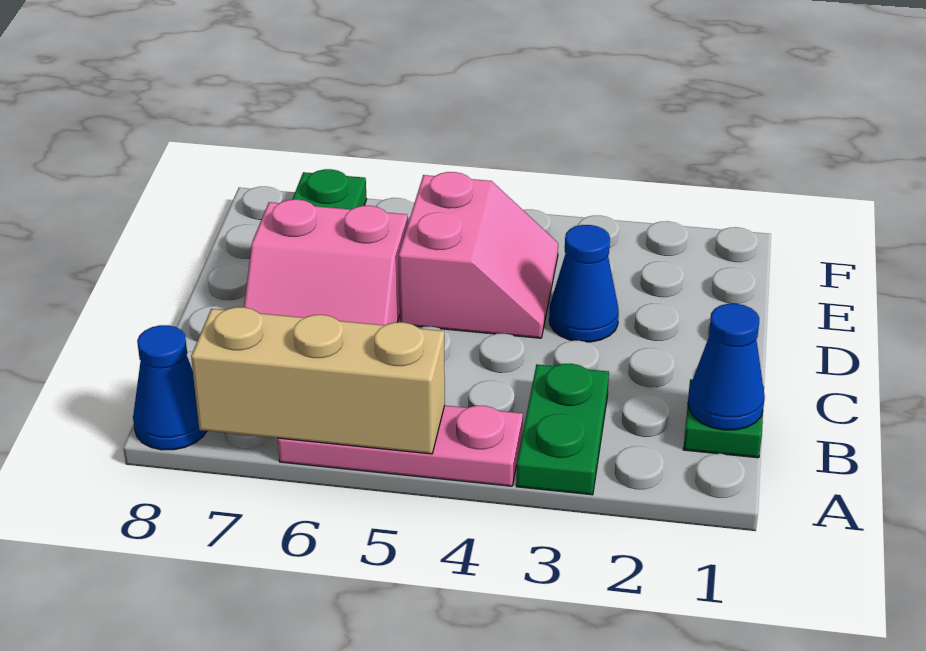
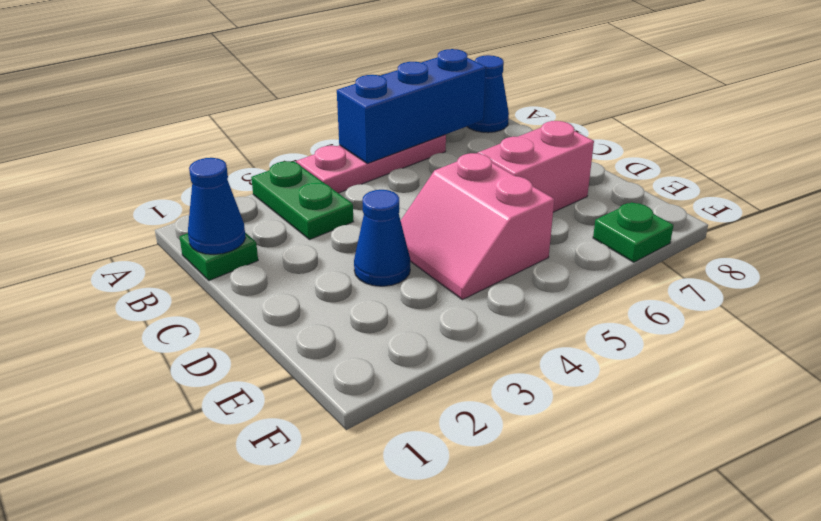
tan brick A5:A7 level 2 -> blue brick A5:A7 level 2

